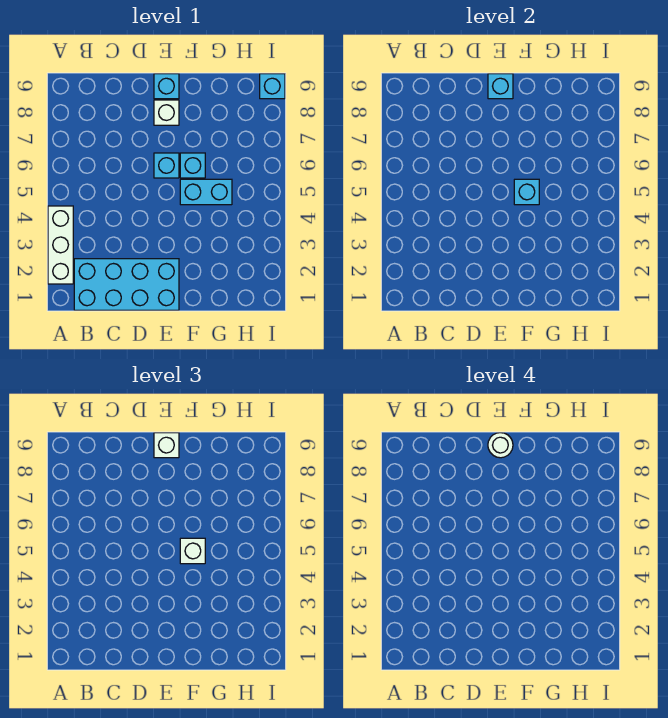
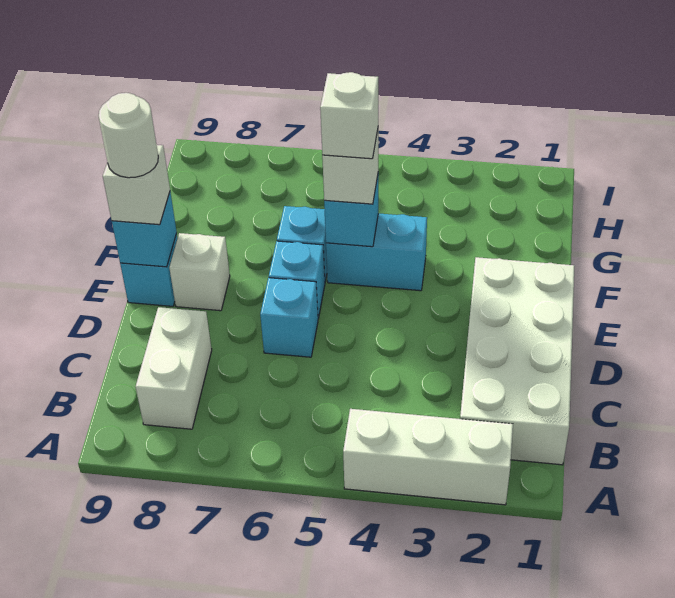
cyan brick B1:E2 level 1 -> white brick B1:E2 level 1
none -> white brick B8:C8 level 1
cyan brick F5:G5 level 1 -> cyan brick F4:F5 level 1
none -> white brick F5 level 4
cyan brick I9 level 1 -> cyan brick D6 level 1

